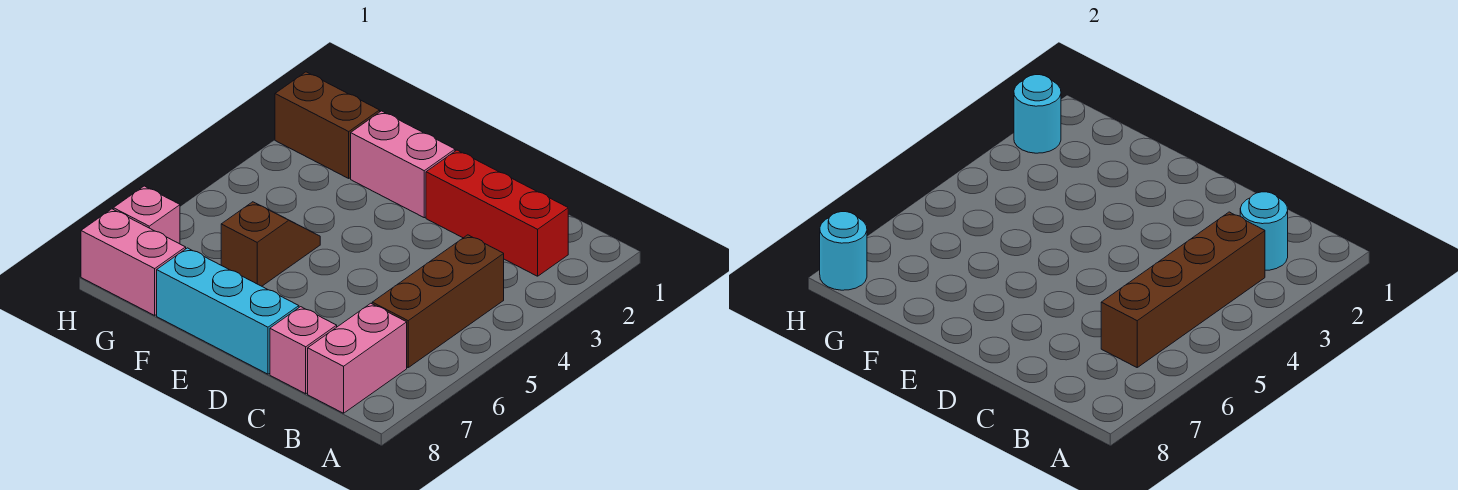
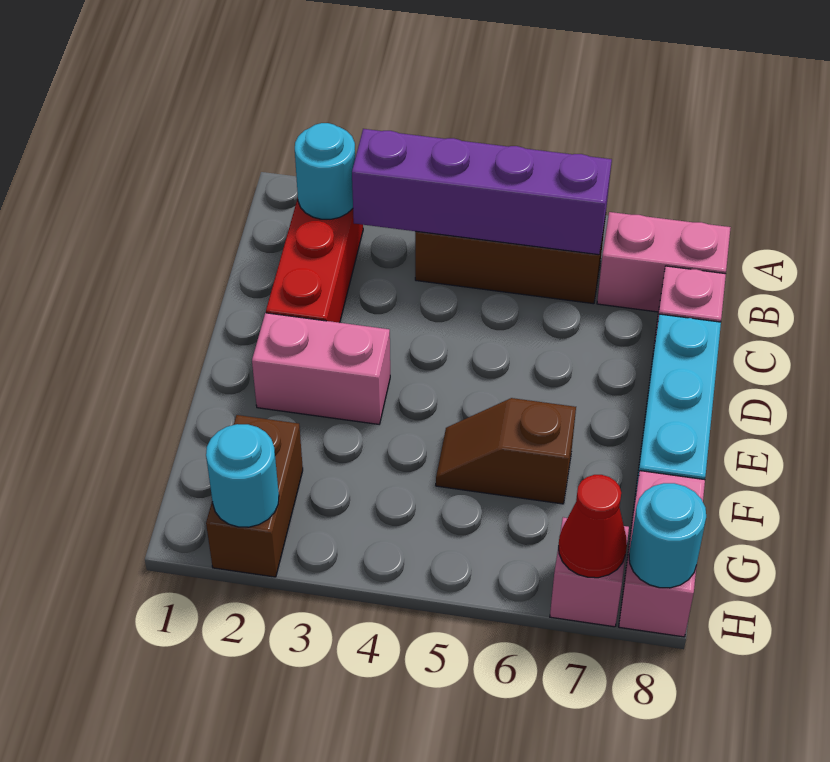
brown brick B3:B6 level 2 -> purple brick B3:B6 level 2
pink brick E2:F2 level 1 -> pink brick E2:E3 level 1
none -> red cone H7 level 2

